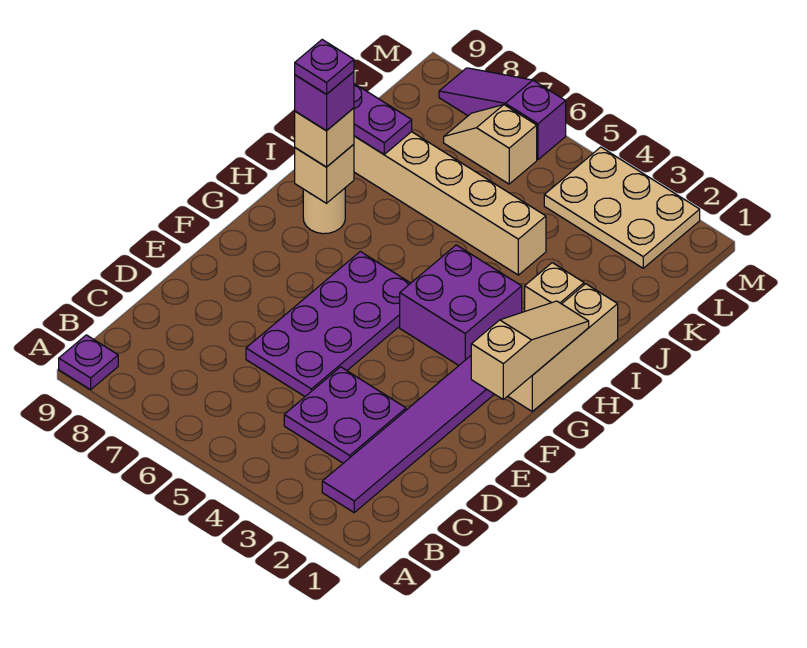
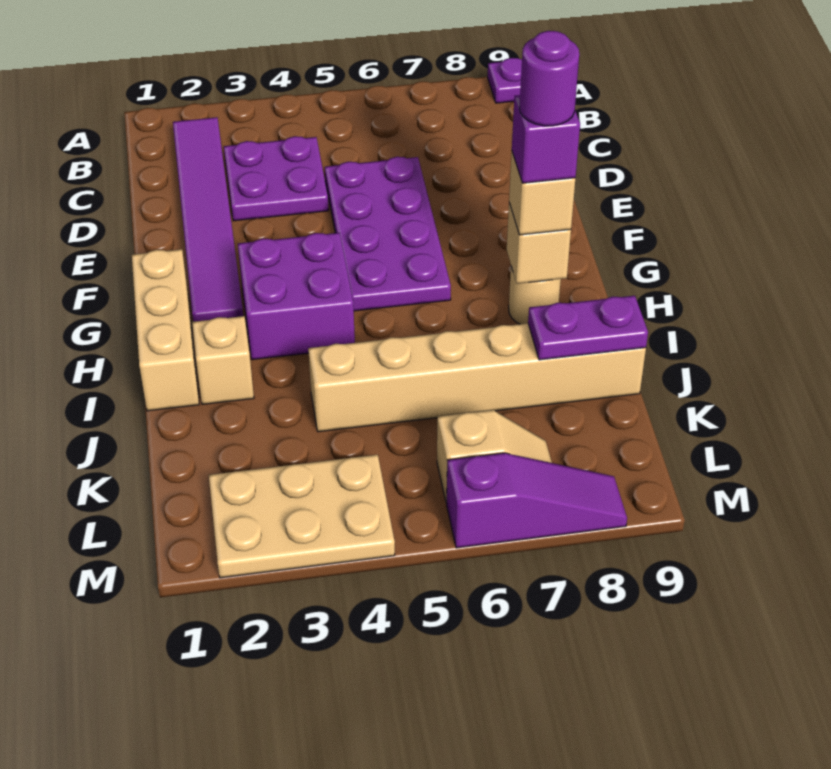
tan slope F1:H1 level 2 top F -> none
purple plate H8 level 5 -> purple round brick H8 level 5

